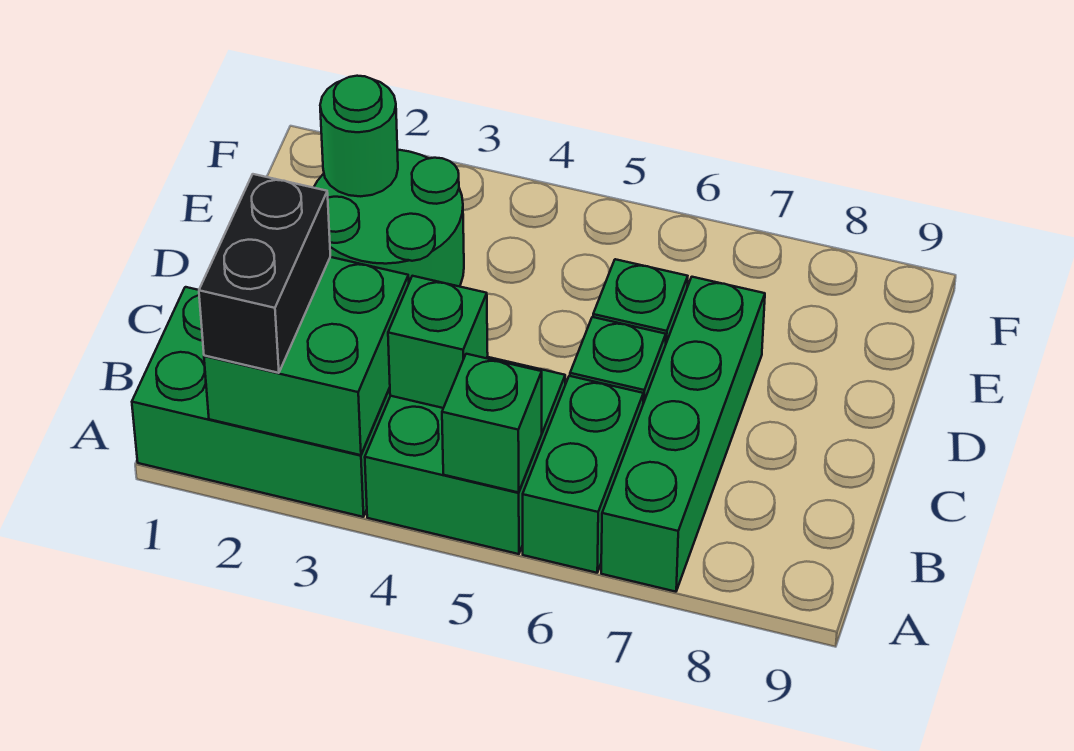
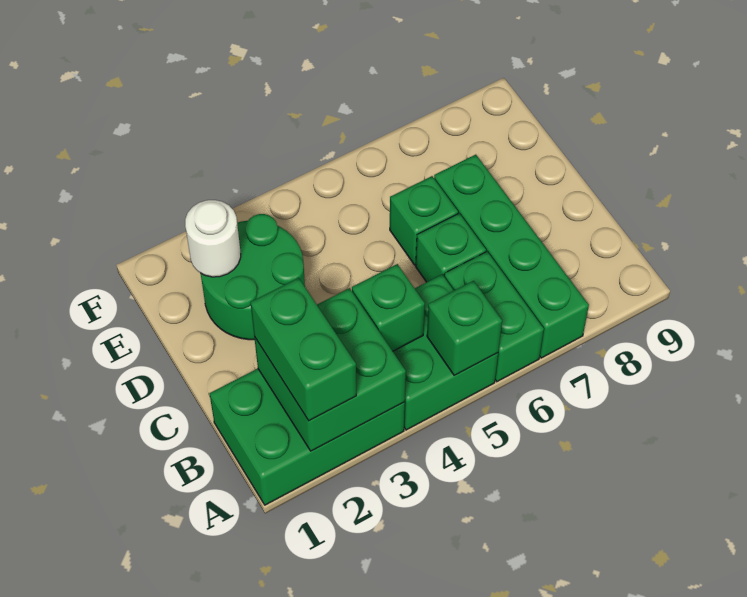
black brick A2:B2 level 3 -> green brick A2:B2 level 3
green round brick E2 level 2 -> white round brick E2 level 2

